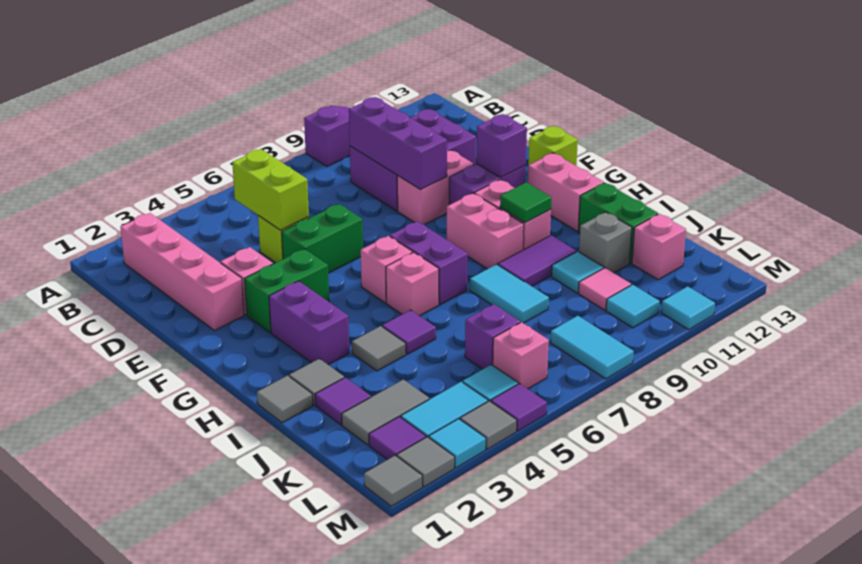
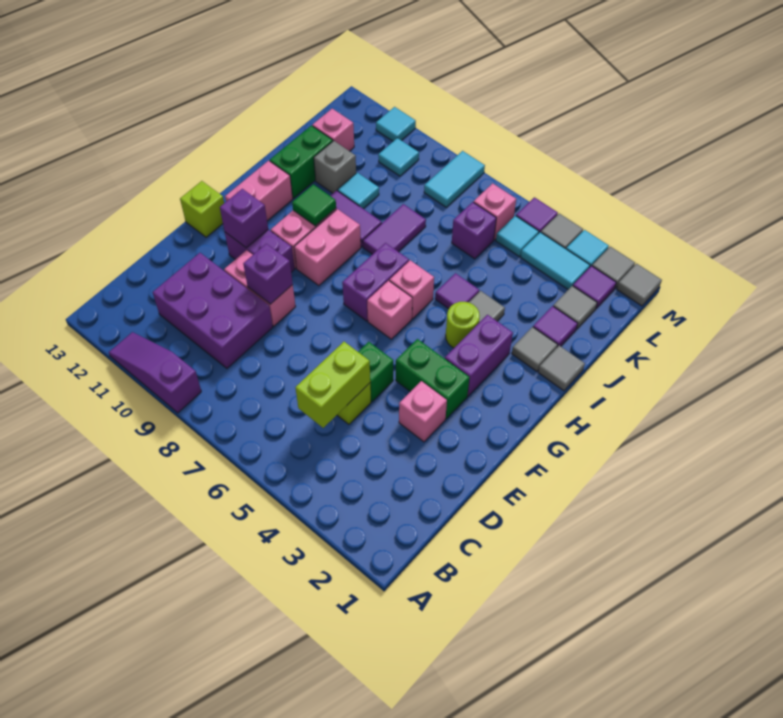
pink brick B2:E2 level 1 -> none
purple brick C9:E9 level 2 -> purple brick E9 level 2
green brick E5:E6 level 1 -> green brick E5 level 1
none -> lime round brick H4 level 1
cyan tile I8:J8 level 1 -> purple tile I8:J8 level 1
grey tile K2:K3 level 1 -> grey tile K2 level 1
pink tile K10 level 1 -> none

